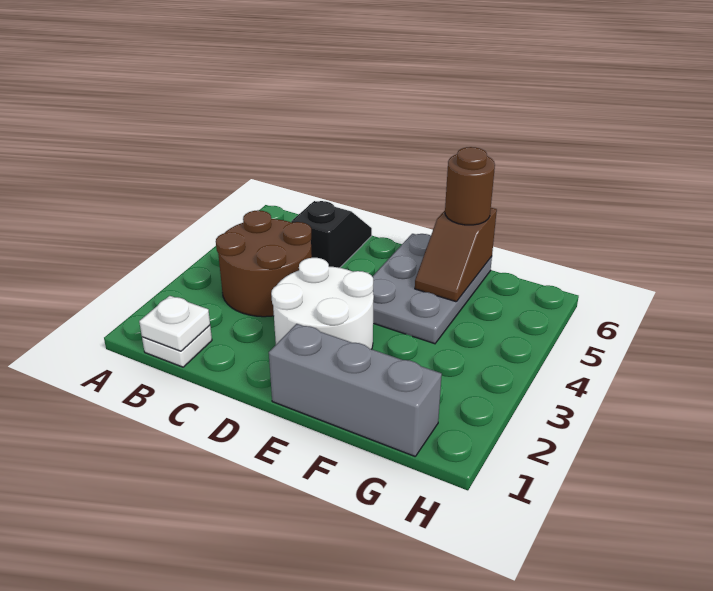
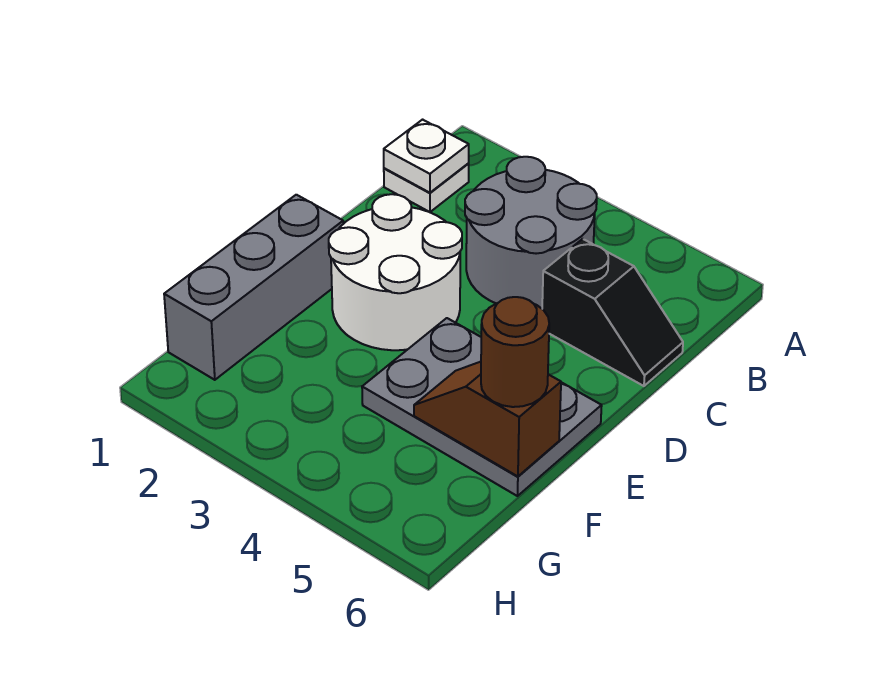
brown round brick B3:C4 level 1 -> grey round brick B3:C4 level 1

